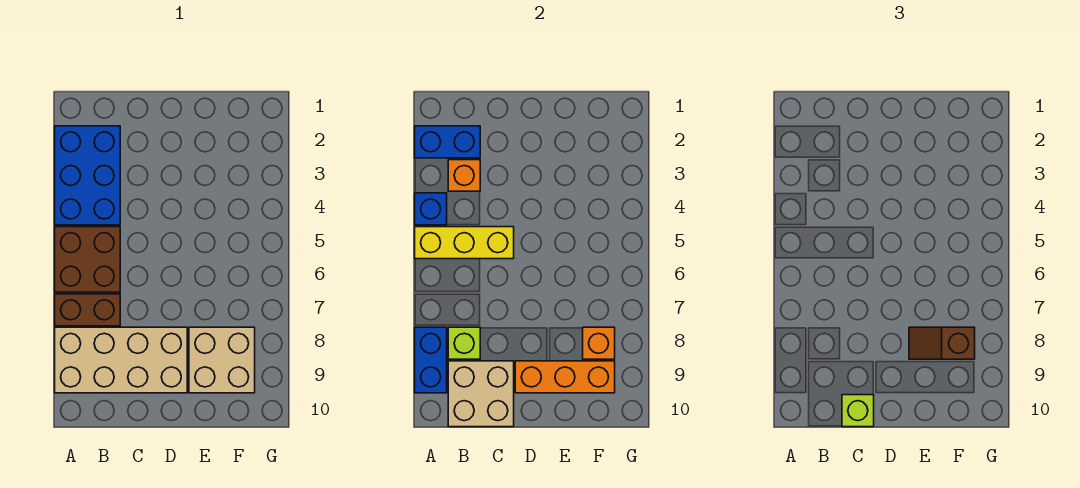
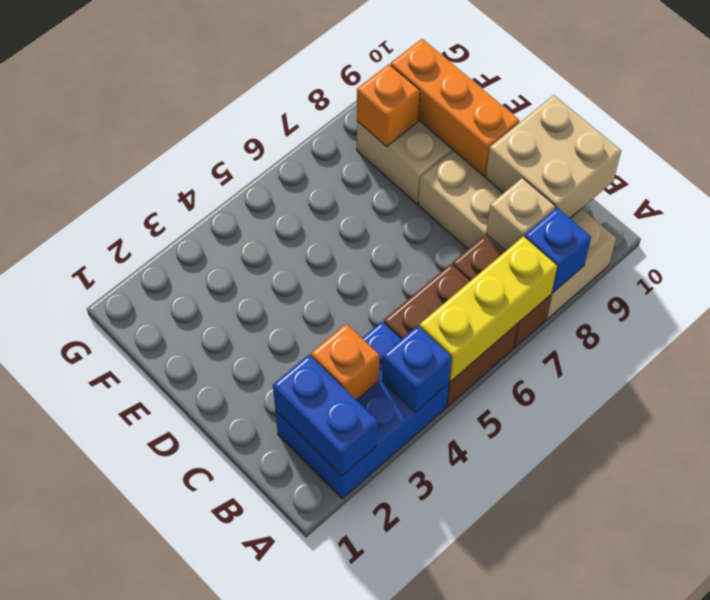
yellow brick A5:C5 level 2 -> yellow brick A5:A7 level 2
blue brick A8:A9 level 2 -> blue brick A8 level 2
lime brick B8 level 2 -> tan brick B8 level 2
lime brick C10 level 3 -> none
brown slope E8:F8 level 3 top F -> none

